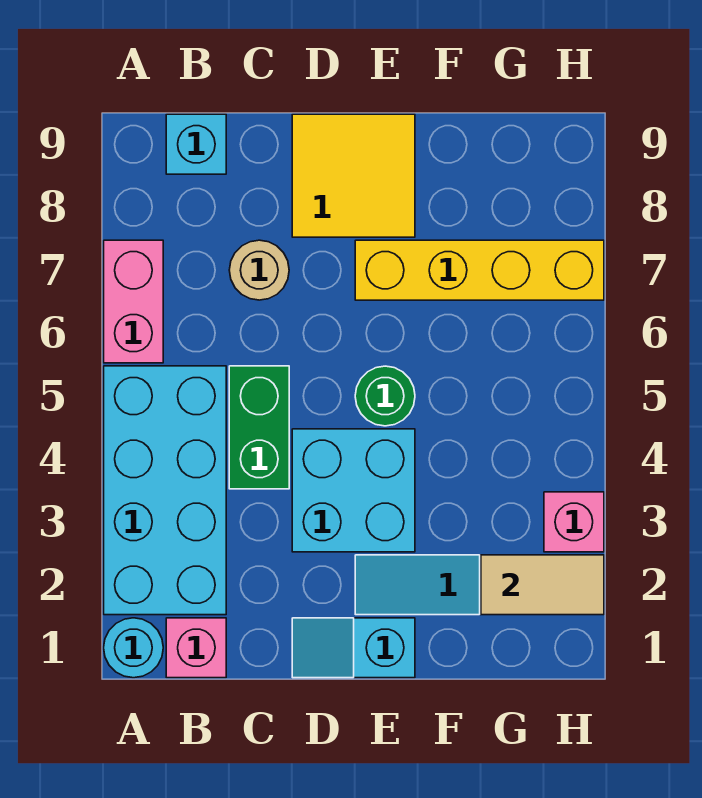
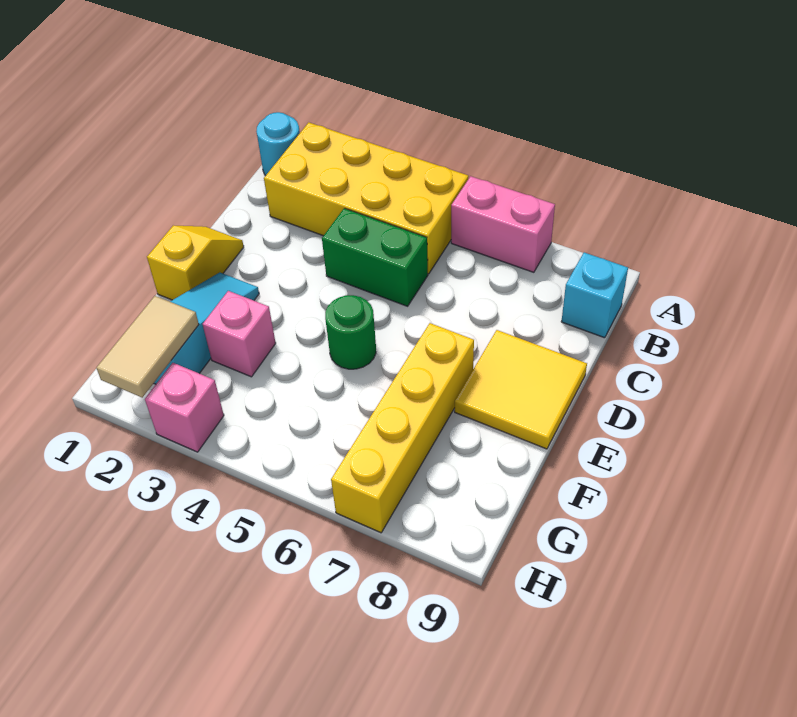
cyan brick A2:B5 level 1 -> yellow brick A2:B5 level 1
pink brick B1 level 1 -> pink brick F3 level 1
tan round brick C7 level 1 -> none
cyan slope D1:E1 level 1 top E -> yellow slope D1:E1 level 1 top E
cyan brick D3:E4 level 1 -> none

